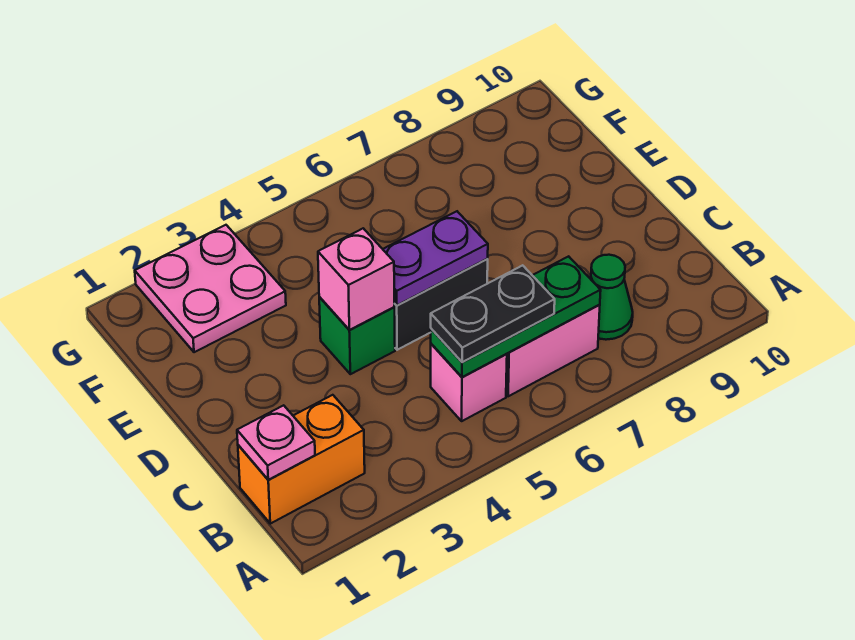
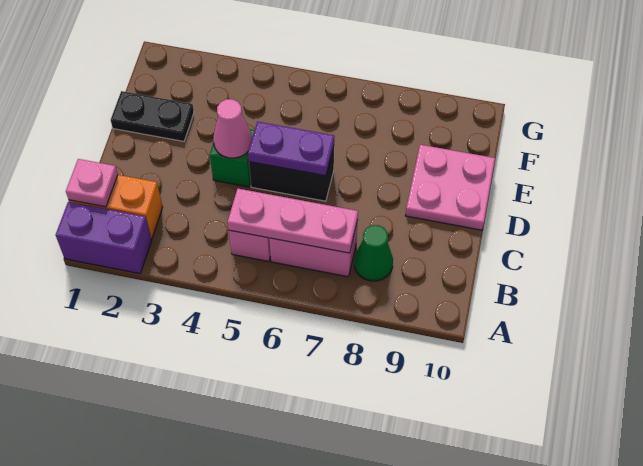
none -> purple brick A1:A2 level 1
green plate B5:B7 level 2 -> pink plate B5:B7 level 2
black plate B5:B6 level 3 -> black plate E1:E2 level 1
pink brick D4 level 2 -> pink cone D4 level 2
pink plate F2:G3 level 1 -> pink plate D9:E10 level 1

